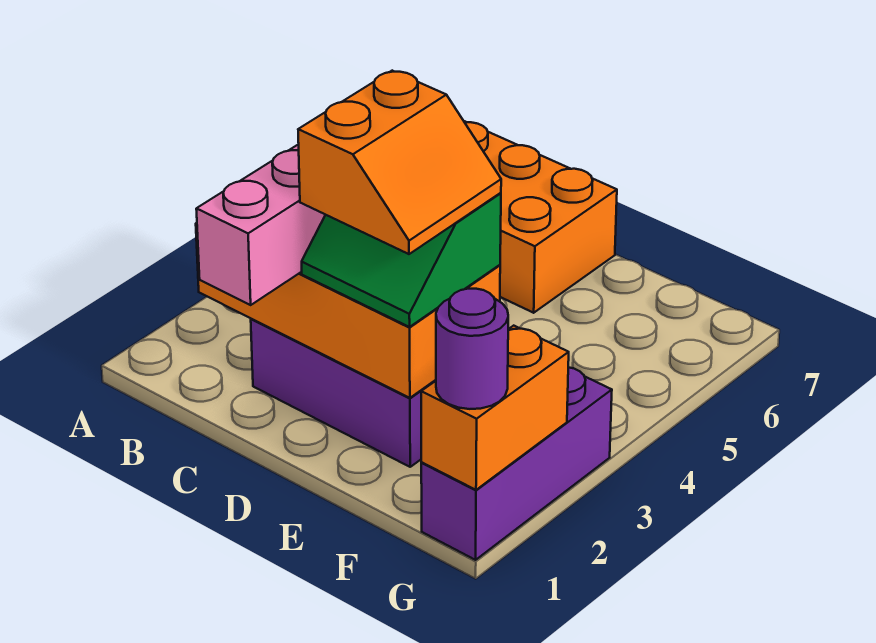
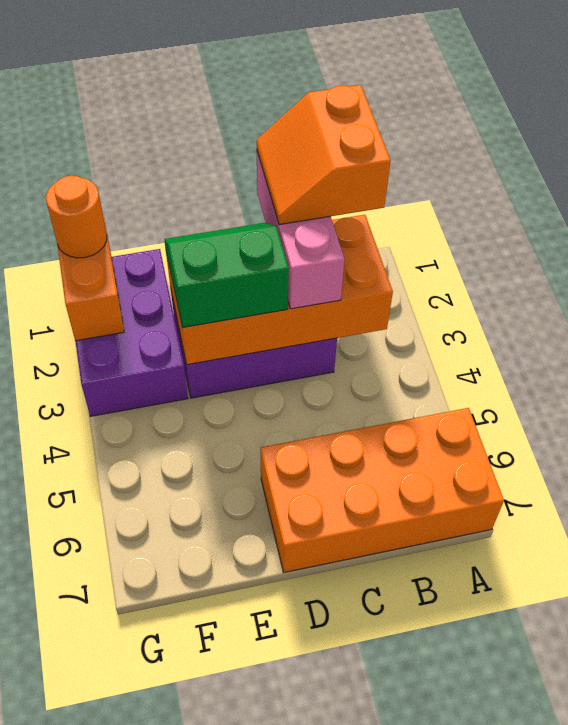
orange slope D2:E3 level 4 top D -> orange slope B1:C2 level 4 top B
purple brick G1:G3 level 1 -> purple brick F1:G3 level 1
purple round brick G1 level 3 -> orange round brick G1 level 3

